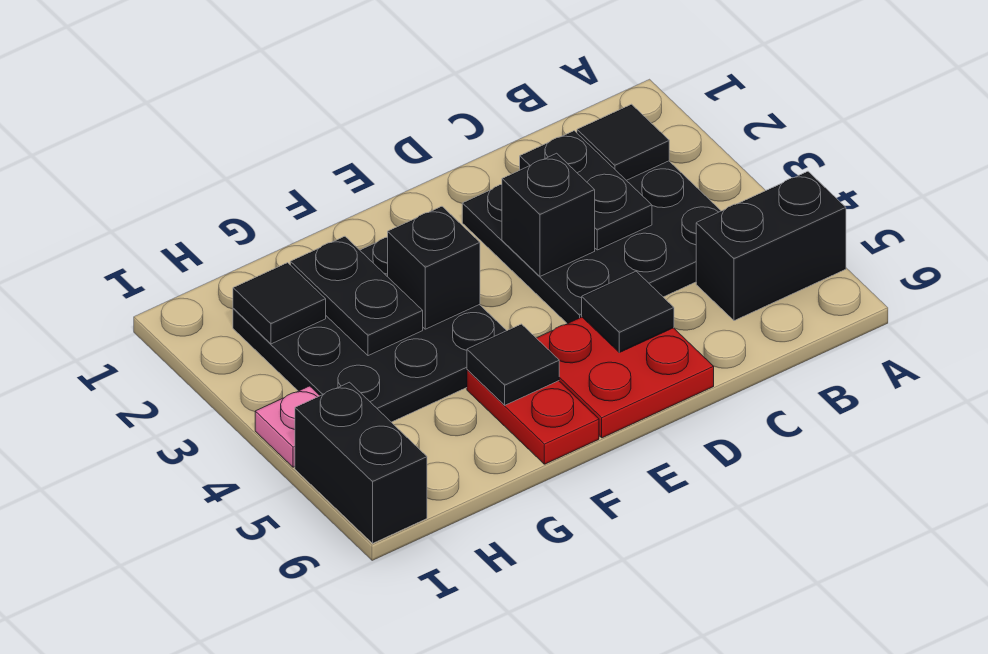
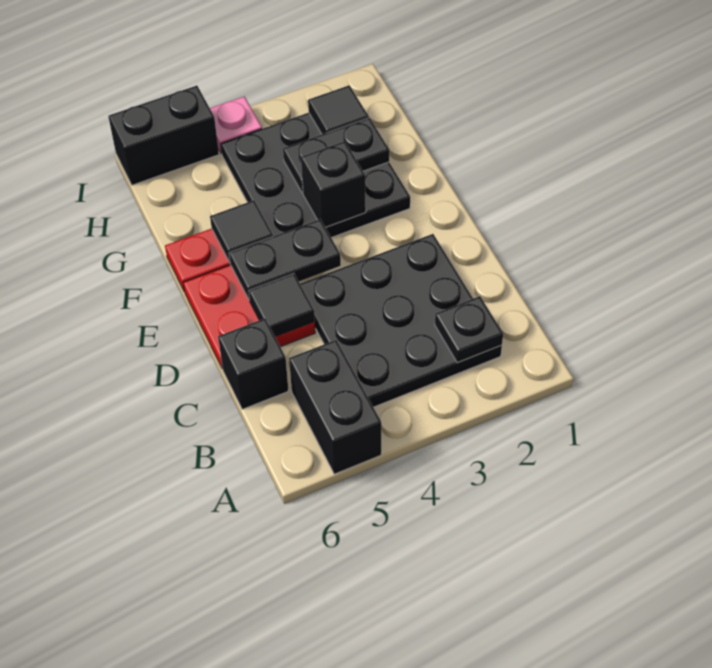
black tile B2 level 2 -> black plate B2 level 2
black plate C2:C3 level 2 -> black plate E4:E5 level 2
black brick D3 level 2 -> black brick C6 level 1

